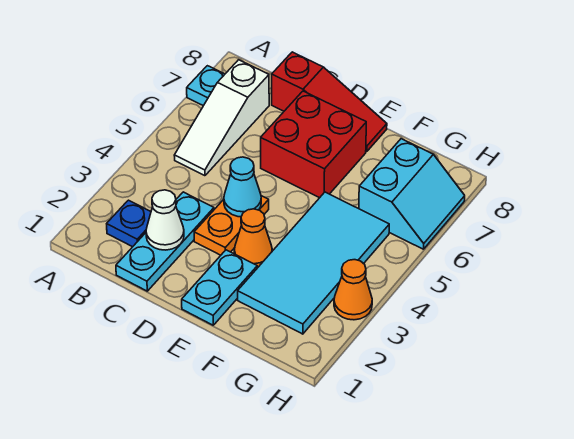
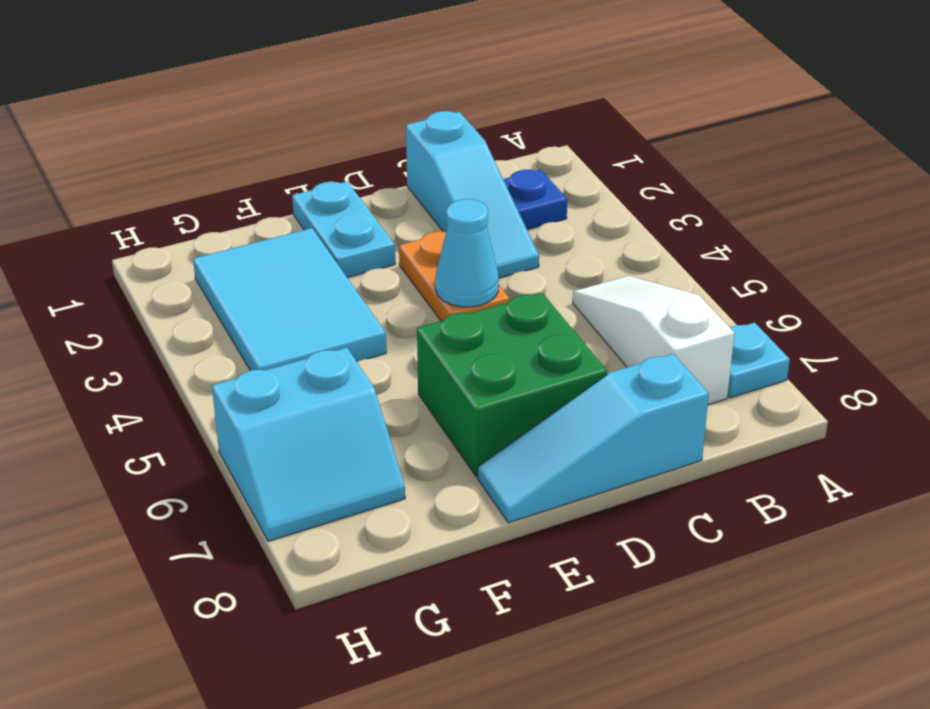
cyan plate C1:C3 level 1 -> cyan slope C1:C3 level 1 top 1
white cone C2 level 2 -> none
red slope C8:E8 level 1 top C -> cyan slope C8:E8 level 1 top C
red brick D6:E7 level 1 -> green brick D6:E7 level 1
orange cone E3 level 1 -> none
cyan tile F2:G5 level 1 -> cyan tile F2:G4 level 1
cyan slope G6:H7 level 1 top G -> cyan slope G6:H7 level 1 top 6
orange cone H3 level 1 -> none

